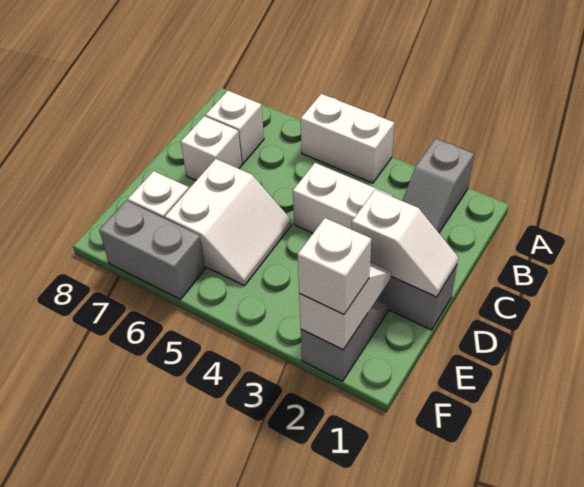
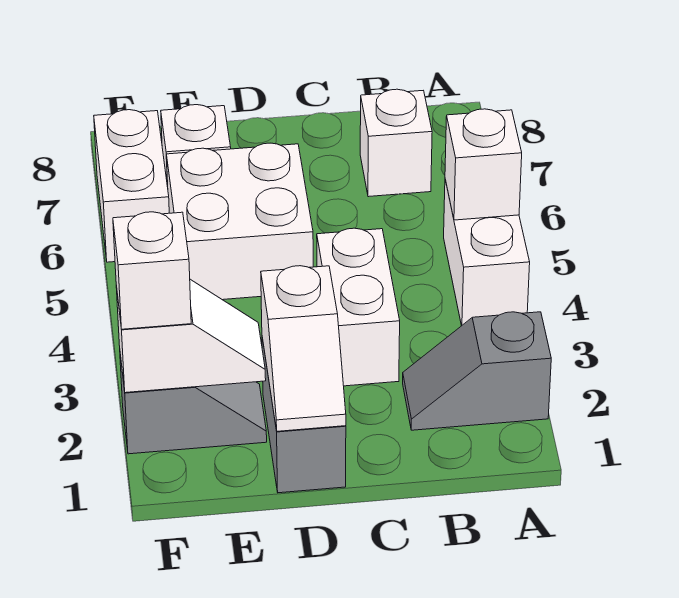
white brick C7 level 1 -> white brick A5 level 2
white slope D5:E6 level 1 top 6 -> white brick D5:E6 level 1
grey brick F6:F7 level 1 -> white brick F6:F7 level 1

